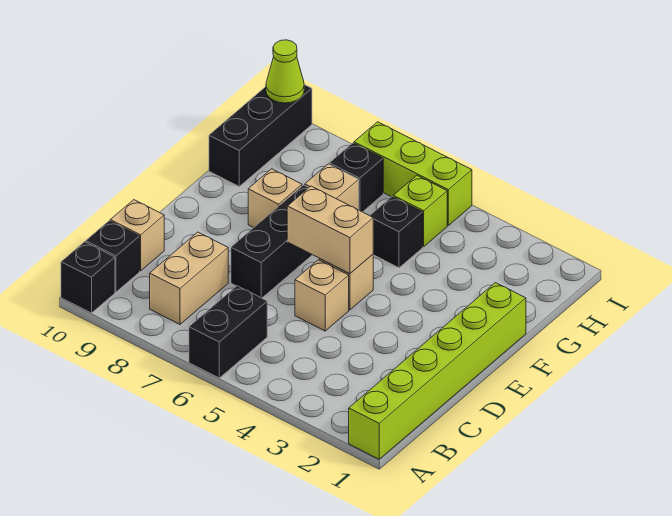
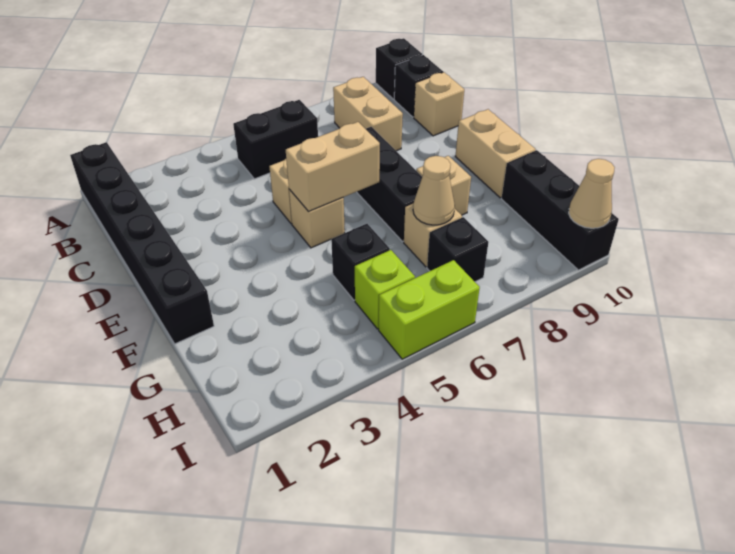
lime brick A1:F1 level 1 -> black brick A1:F1 level 1
black brick A6:B6 level 1 -> black brick B5:B6 level 1
none -> tan brick E10:F10 level 1
none -> tan cone G7 level 2
lime brick I5:I7 level 1 -> lime brick I5:I6 level 1
lime cone I10 level 2 -> tan cone I10 level 2

